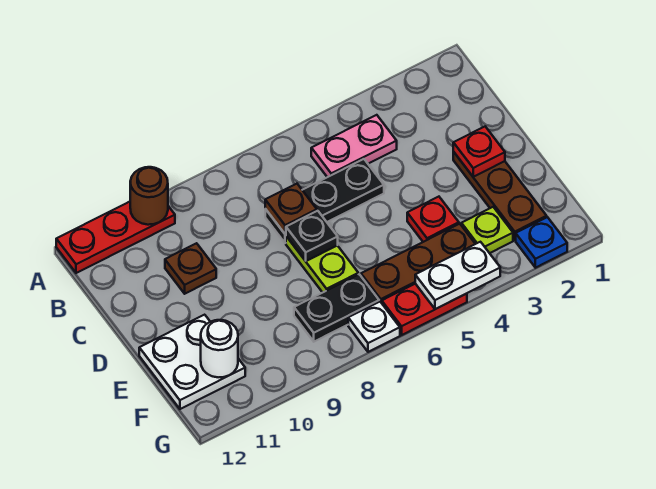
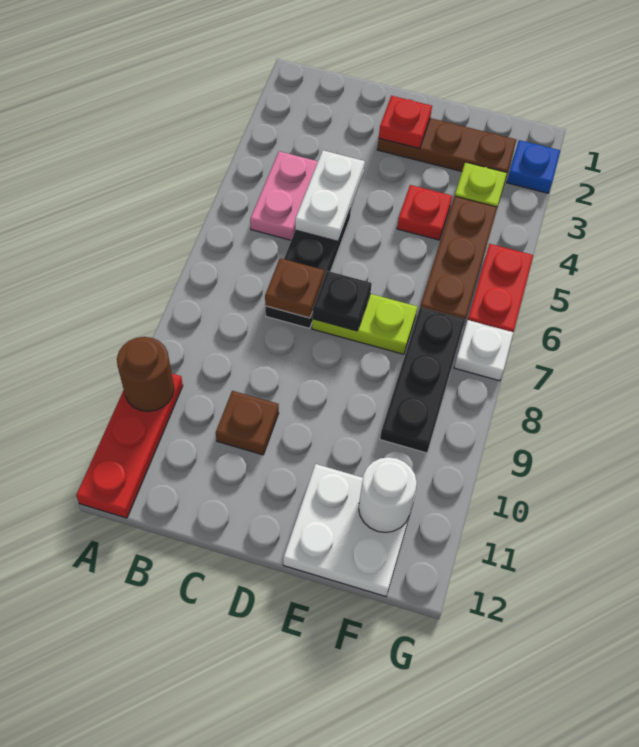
black plate F7:F8 level 1 -> black plate F7:F9 level 1
white plate G4:G5 level 2 -> white plate C4:C5 level 2

